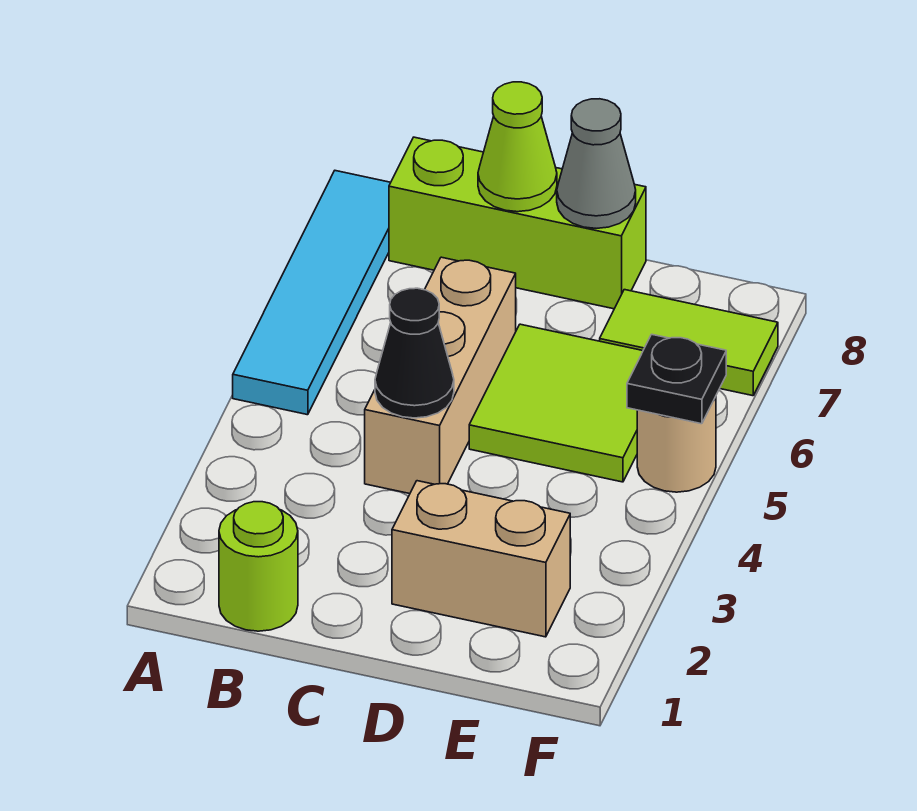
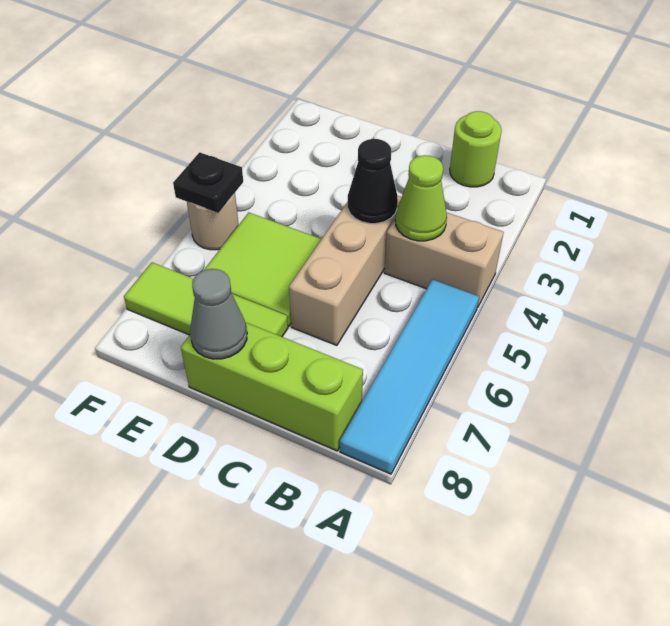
lime cone C8 level 2 -> lime cone B4 level 2
tan brick D2:E2 level 1 -> tan brick A4:B4 level 1
lime tile E7:F7 level 1 -> lime tile D7:F7 level 1

